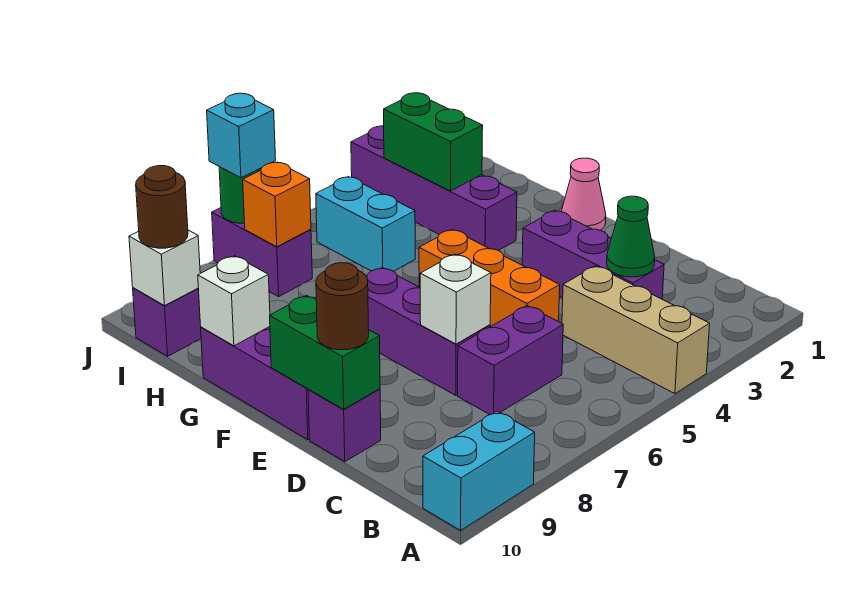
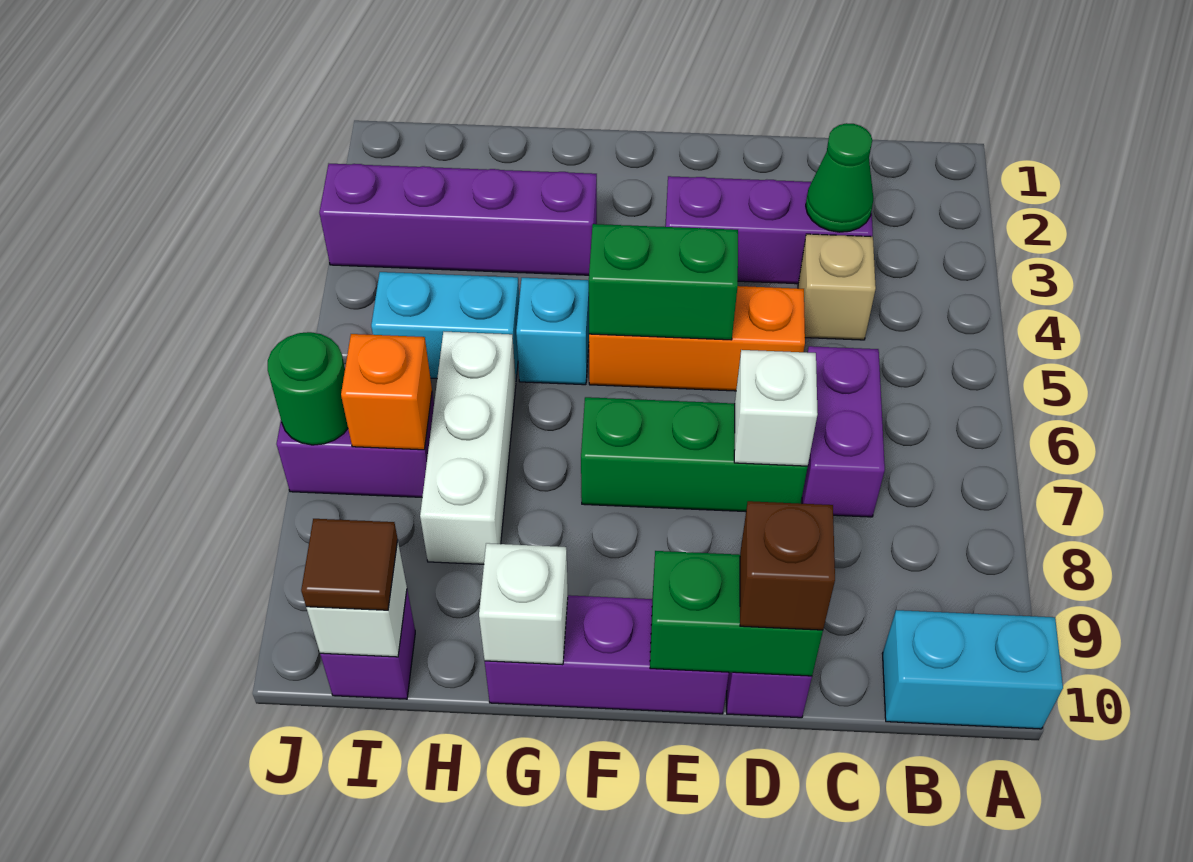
tan brick A4:C4 level 1 -> tan brick C4 level 1
cyan brick A9:A10 level 1 -> cyan brick A10:B10 level 1
purple brick D7:F7 level 1 -> green brick D7:F7 level 1
brown round brick D10 level 3 -> brown brick D10 level 3
pink cone F1 level 1 -> none
green brick H3:I3 level 2 -> green brick E5:F5 level 2
none -> white brick H6:H8 level 1
brown round brick I10 level 3 -> brown tile I10 level 3
cyan brick J7 level 3 -> cyan brick G5 level 1

